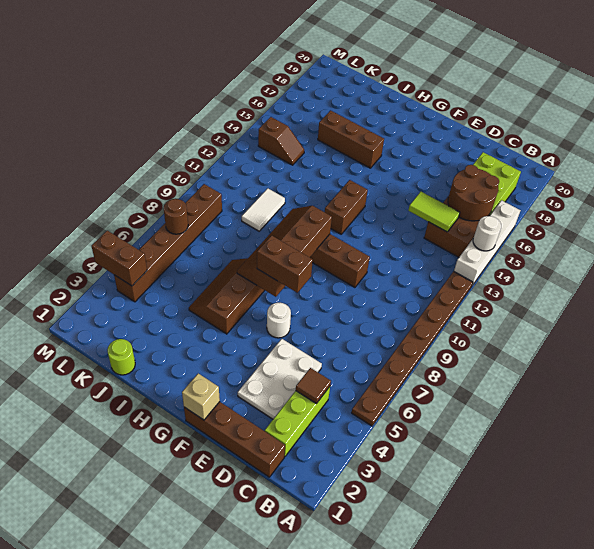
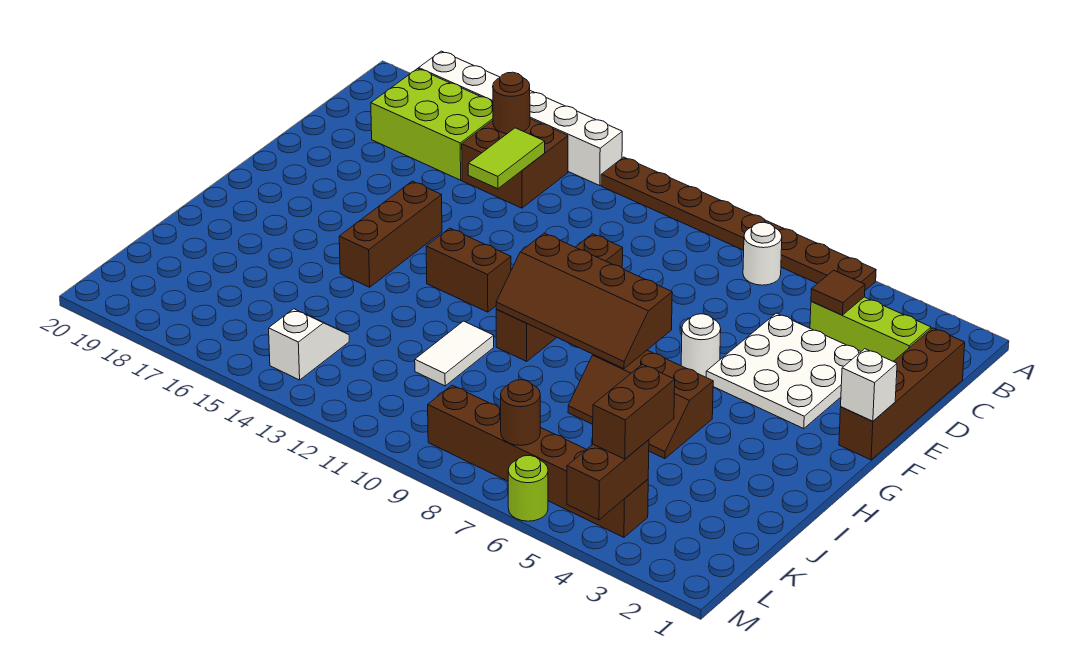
white brick A13:A16 level 1 -> white brick A13:A18 level 1
white round brick A14 level 2 -> white round brick B7 level 1
brown round brick B15:C16 level 2 -> brown round brick B15 level 2
white plate D3:E5 level 1 -> white plate D3:F5 level 1
tan brick F1 level 2 -> white brick F1 level 2
brown brick F7:G7 level 3 -> brown brick K4:L4 level 3
brown brick H16:J16 level 1 -> brown brick F15:H15 level 1
lime round brick J1 level 1 -> lime round brick M6 level 1
white tile J10:J11 level 1 -> white tile I11:J11 level 1
brown slope K14:L14 level 1 top L -> white slope K14:L14 level 1 top L

